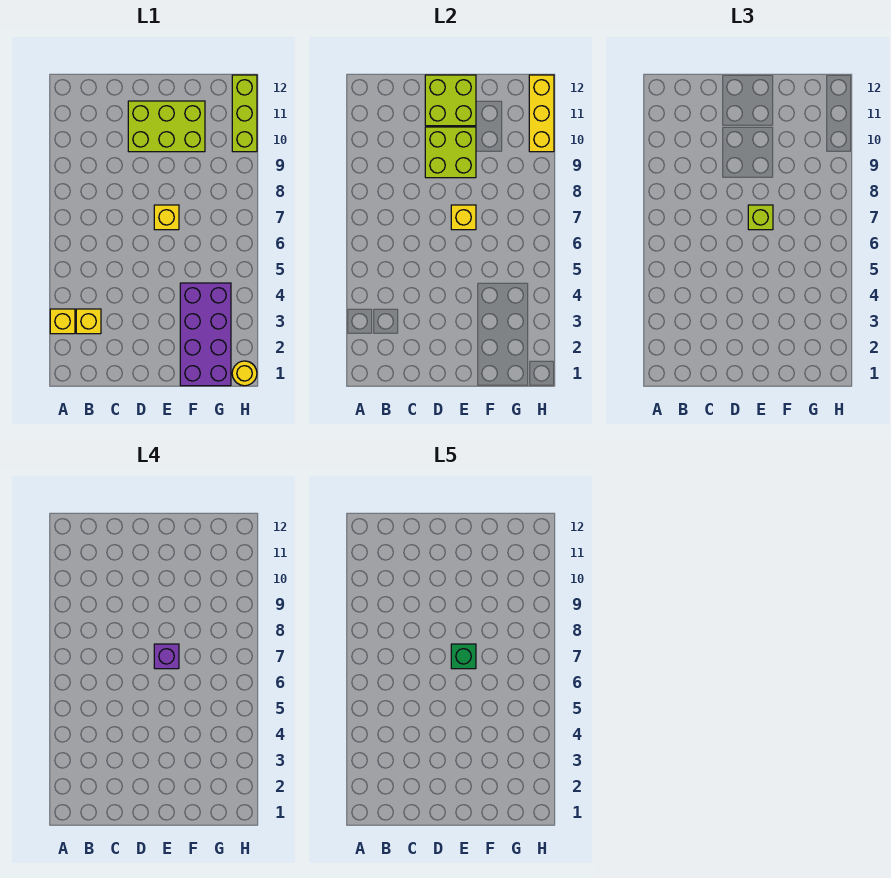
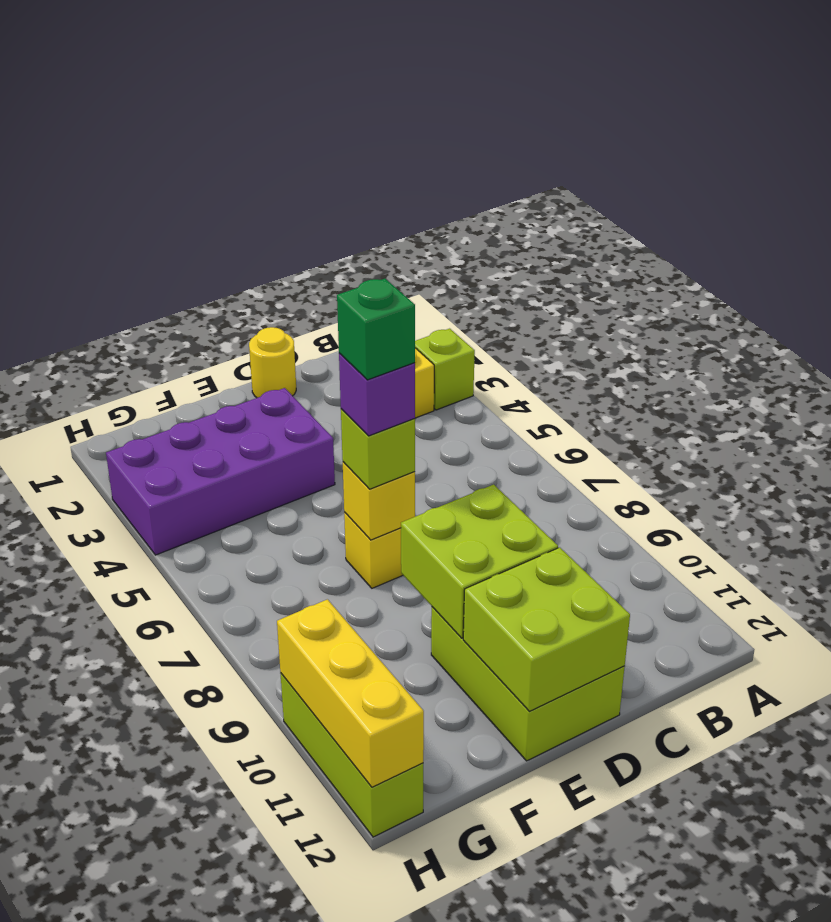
yellow brick A3 level 1 -> lime brick A3 level 1
lime brick D10:F11 level 1 -> lime brick D10:E12 level 1
purple brick F1:G4 level 1 -> purple brick E3:H4 level 1
yellow round brick H1 level 1 -> yellow round brick D1 level 1

